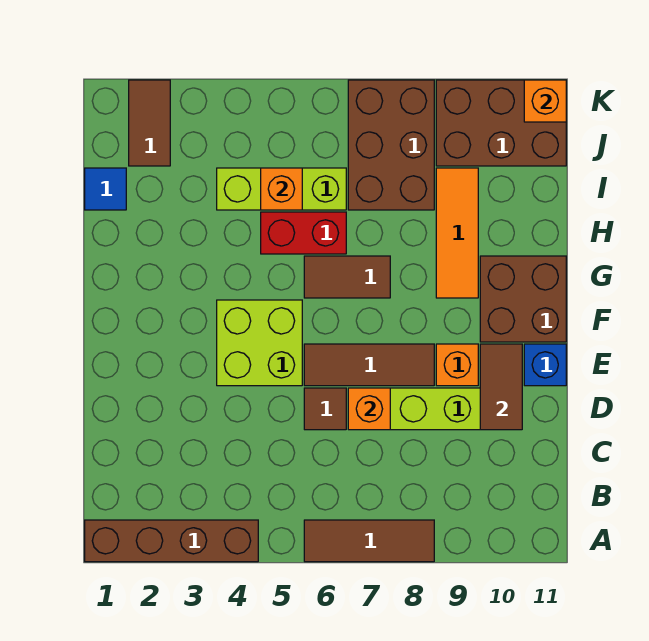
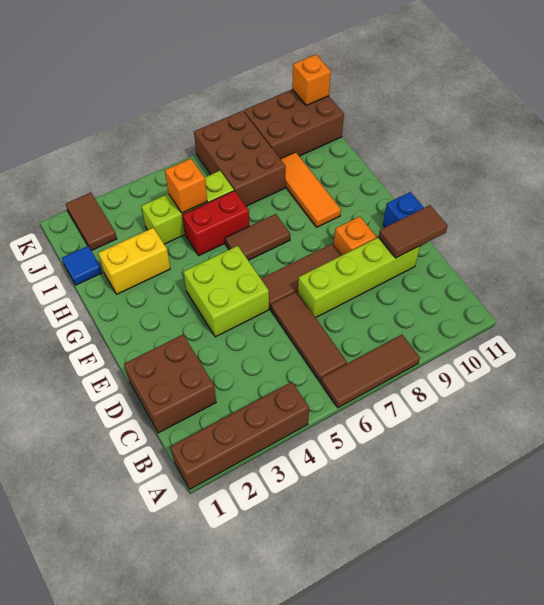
brown tile D6 level 1 -> brown tile B6:D6 level 1
orange brick D7 level 2 -> none
brown tile D10:E10 level 2 -> brown tile D10:D11 level 2
brown brick F10:G11 level 1 -> brown brick C1:D2 level 1
none -> yellow brick H2:H3 level 1

